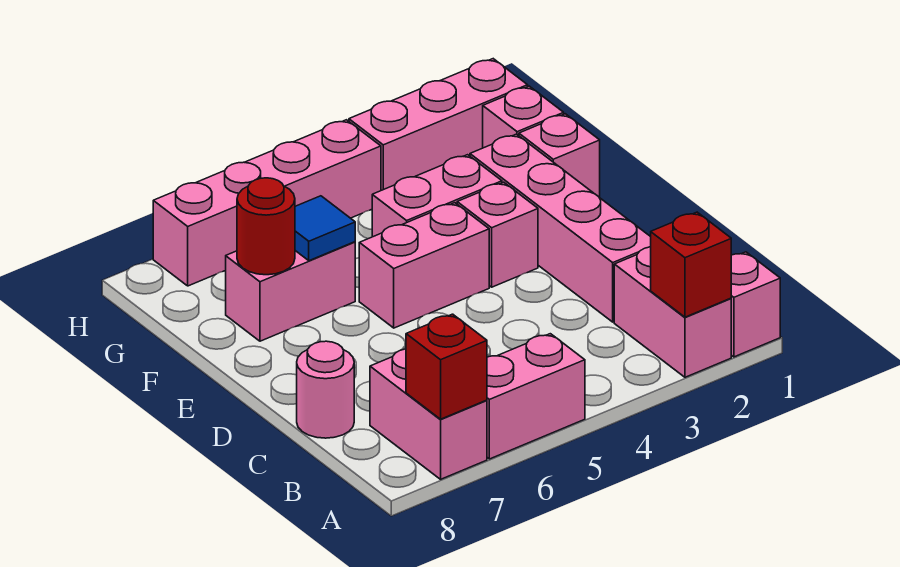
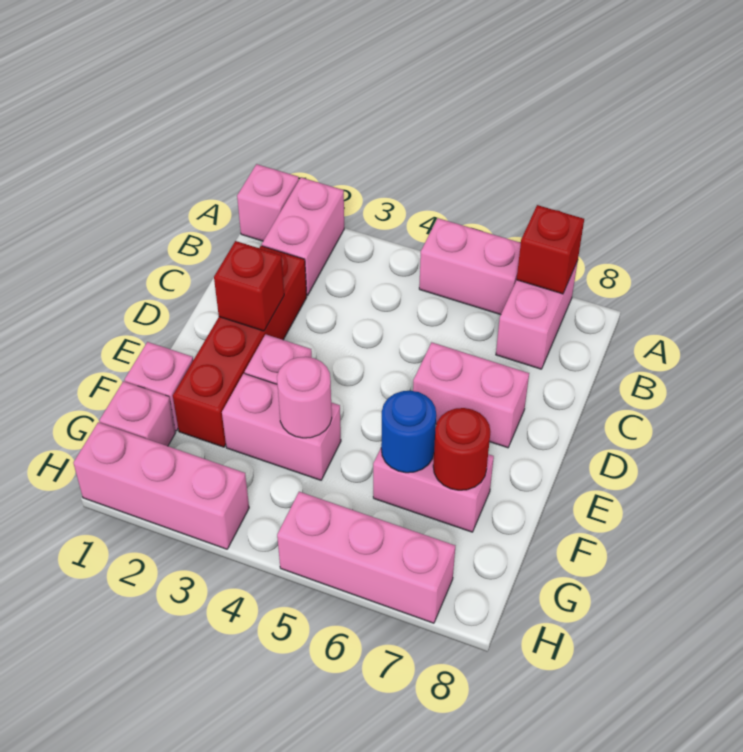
red brick A2 level 2 -> red brick D2 level 2
pink brick C2:F2 level 1 -> red brick C2:F2 level 1
pink round brick C8 level 1 -> pink round brick F4 level 2
pink brick E4:E5 level 1 -> pink brick D6:D7 level 1
blue tile F6 level 2 -> blue round brick F6 level 2
pink brick H4:H7 level 1 -> pink brick H5:H7 level 1

